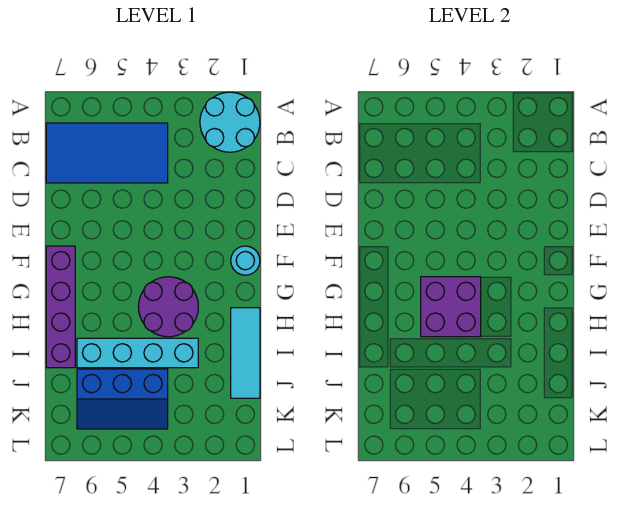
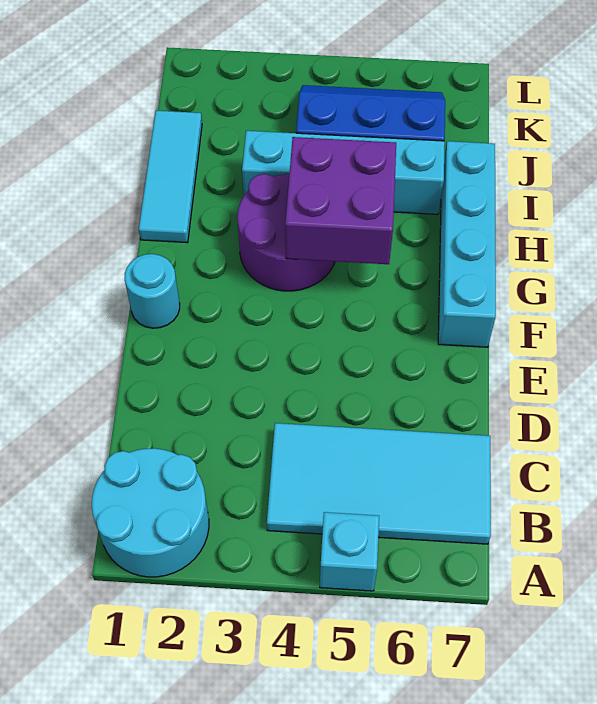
none -> cyan brick A5 level 1
blue tile B4:C7 level 1 -> cyan tile B4:C7 level 1
purple brick F7:I7 level 1 -> cyan brick F7:I7 level 1

